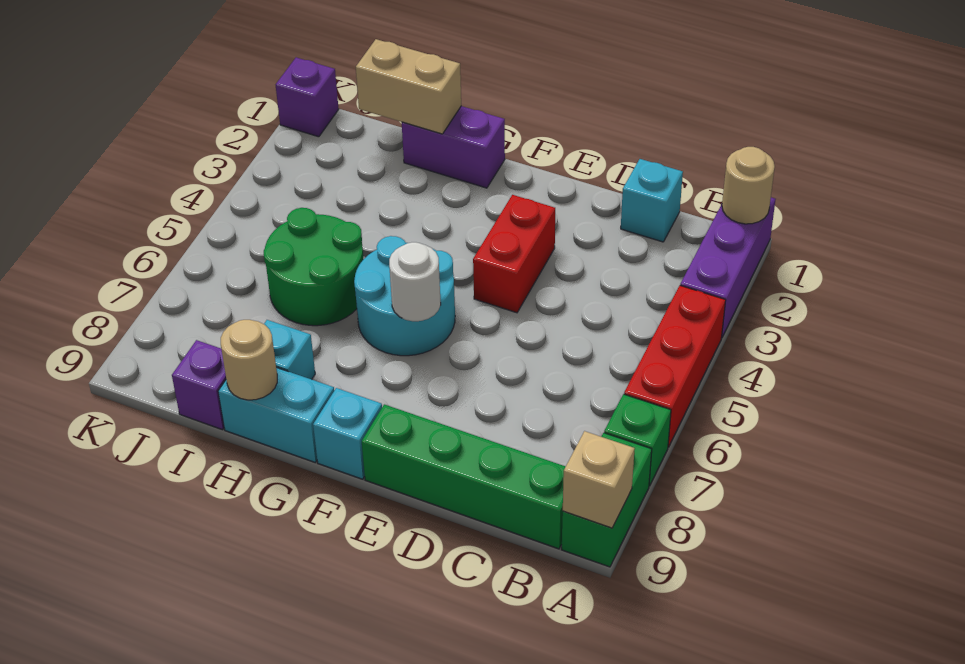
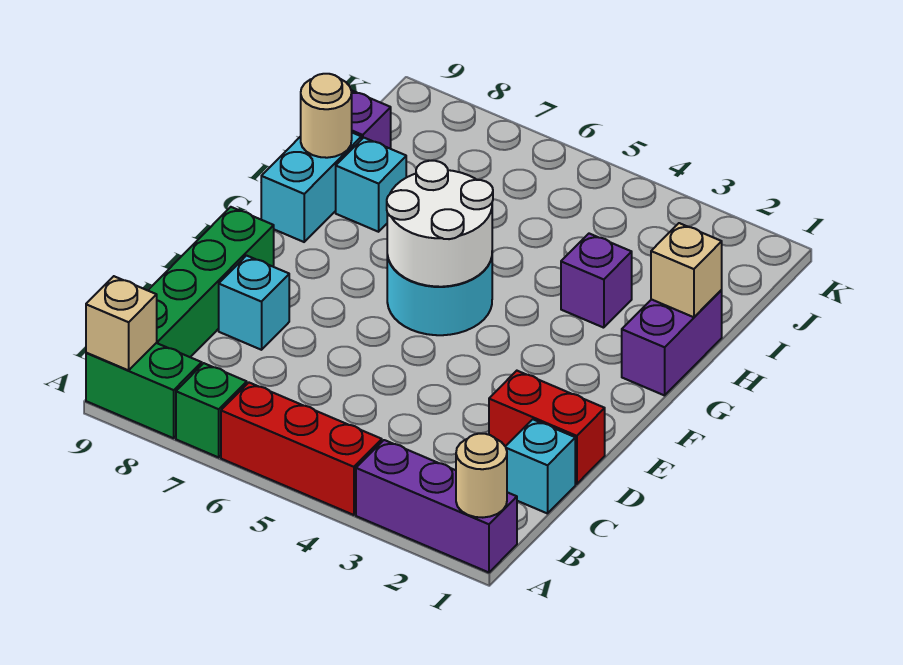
red brick E3:E4 level 1 -> red brick D1:D2 level 1
white round brick F6 level 2 -> white round brick F5:G6 level 2
cyan brick F9 level 1 -> cyan brick D8 level 1
tan brick H1:I1 level 2 -> tan brick H1 level 2
green round brick H5:I6 level 1 -> none
purple brick K1 level 1 -> purple brick H3 level 1

